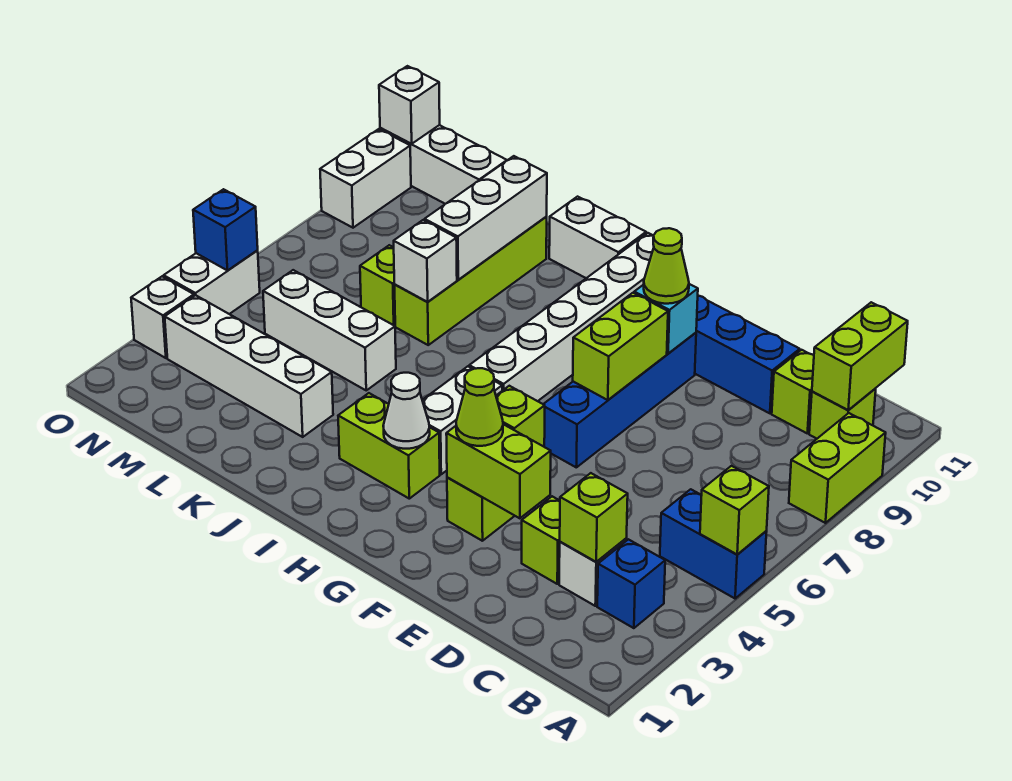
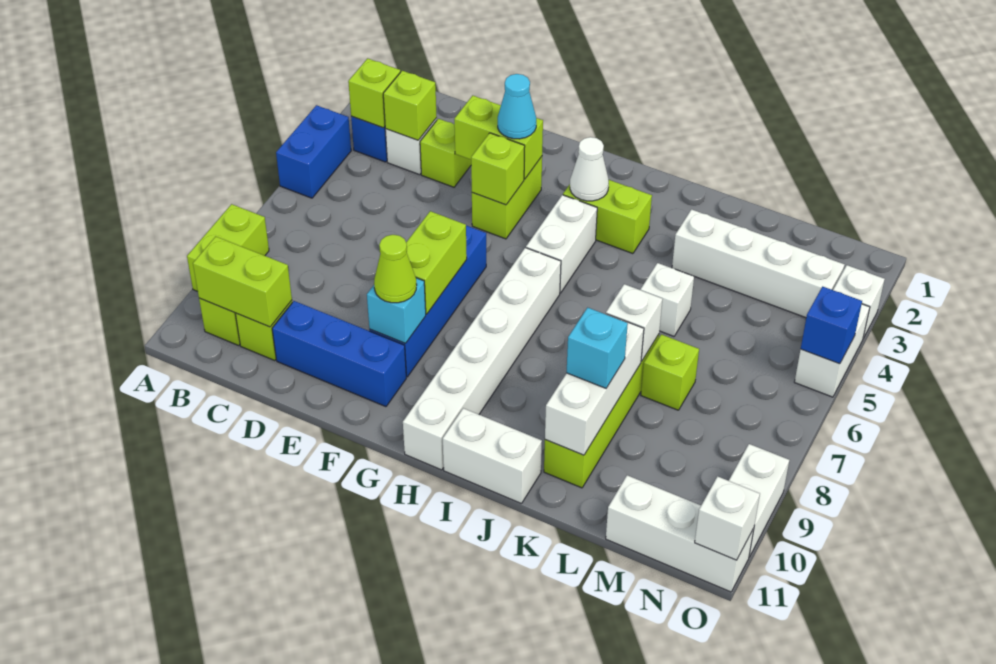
blue brick A5:B5 level 1 -> blue brick A4:A5 level 1
lime brick A5 level 2 -> lime brick B3 level 2
lime brick B10:B11 level 2 -> lime brick B10:C10 level 2
lime cone F3 level 3 -> cyan cone F3 level 3
white brick K5:M5 level 1 -> white brick K5 level 1
none -> cyan brick K9 level 3

